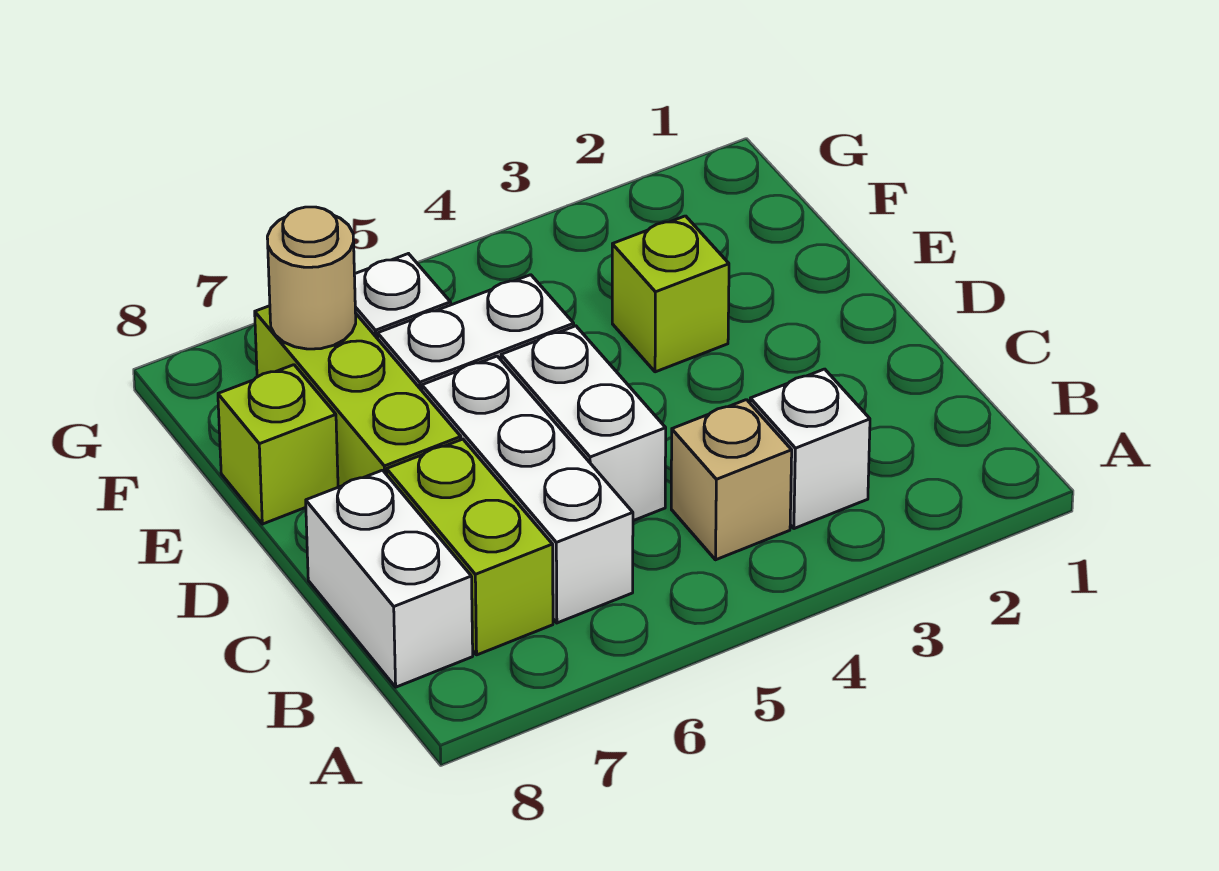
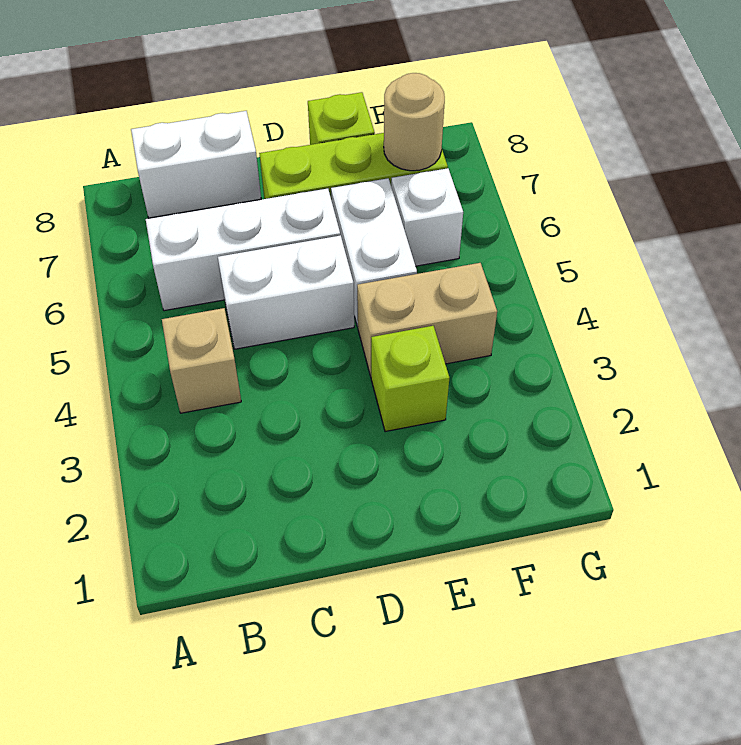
white brick B3 level 1 -> none
lime brick B7:C7 level 1 -> none
none -> tan brick E4:F4 level 1

